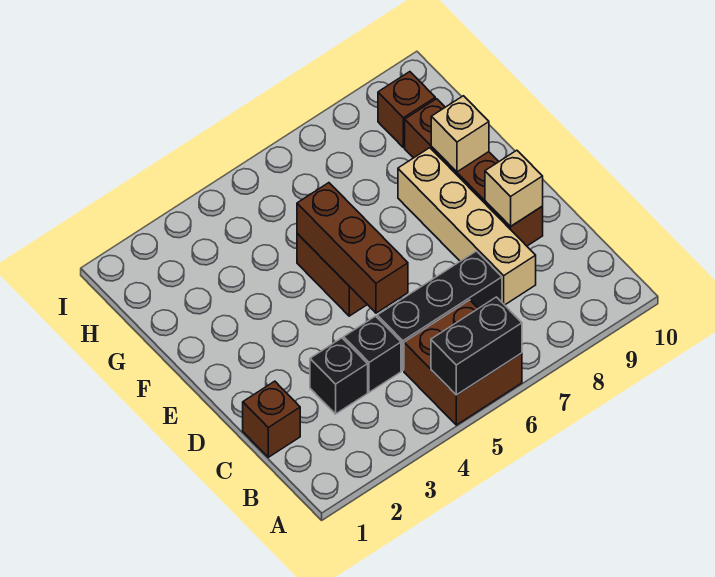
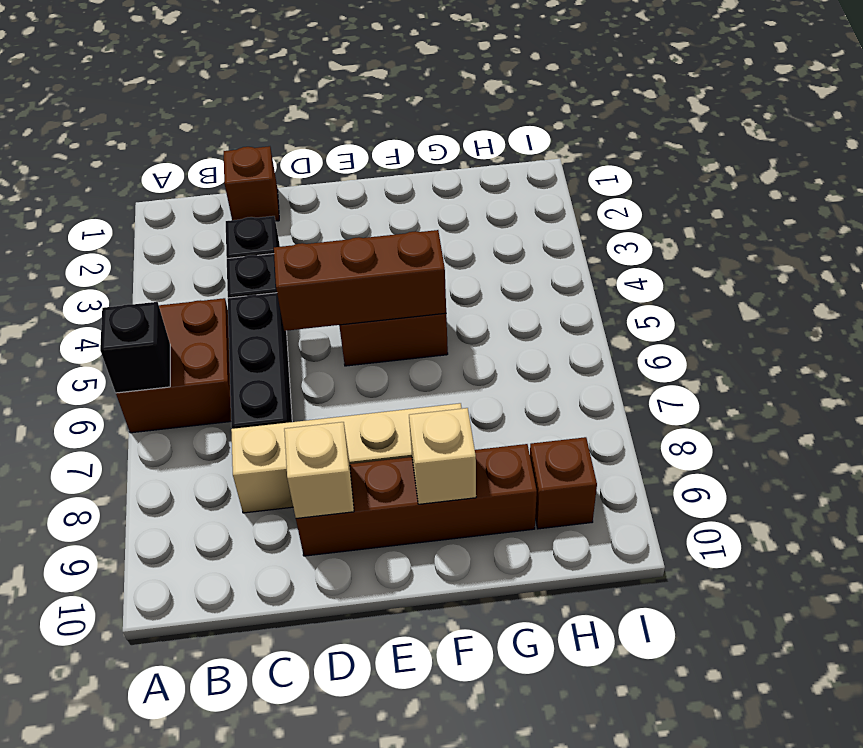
black brick A5:A6 level 2 -> black brick A6 level 2

